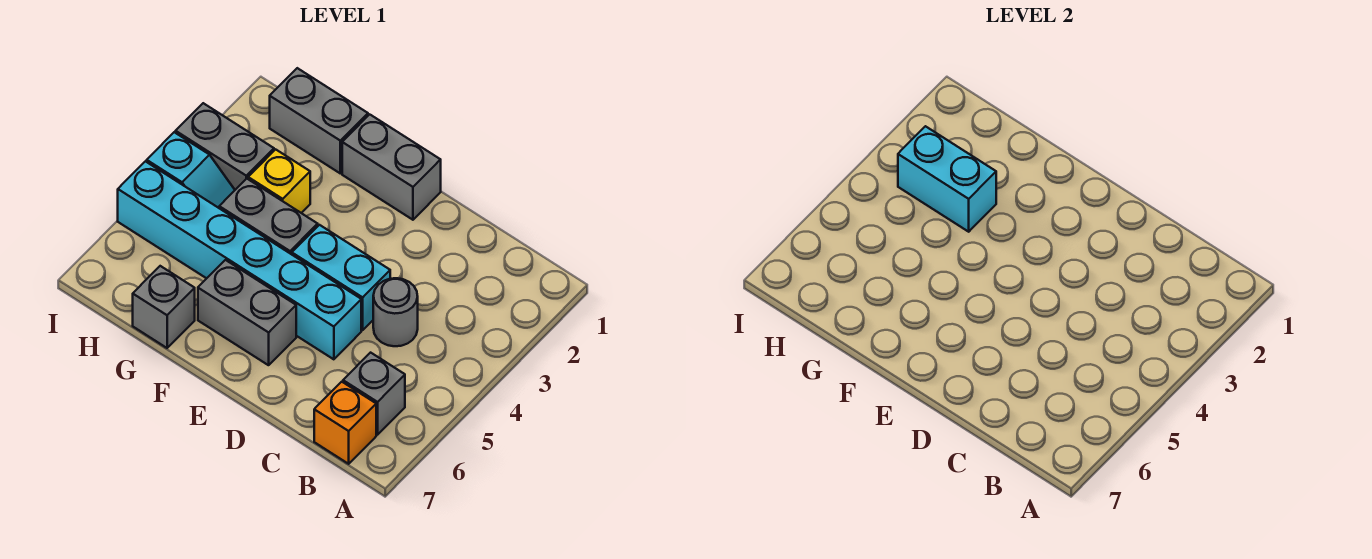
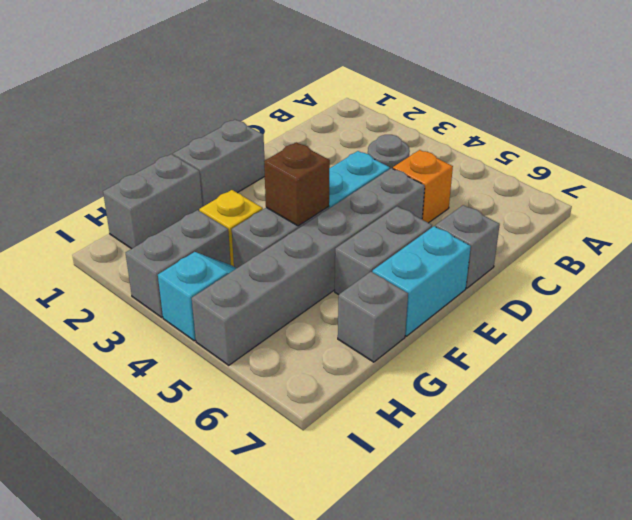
grey brick B6 level 1 -> grey brick D7 level 1
orange brick B7 level 1 -> orange brick C5 level 1
cyan brick D5:I5 level 1 -> grey brick D5:I5 level 1
none -> brown brick F4 level 2
cyan brick G3:H3 level 2 -> cyan brick E7:F7 level 1

